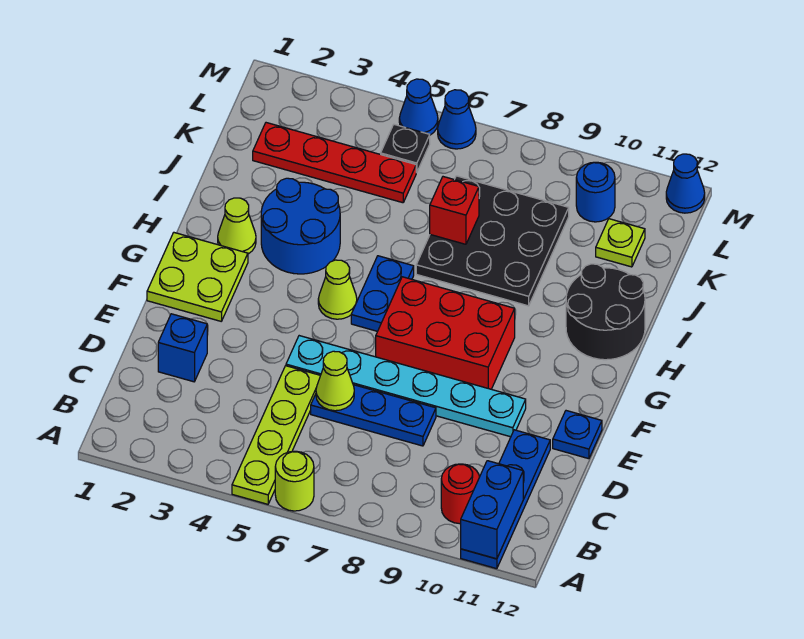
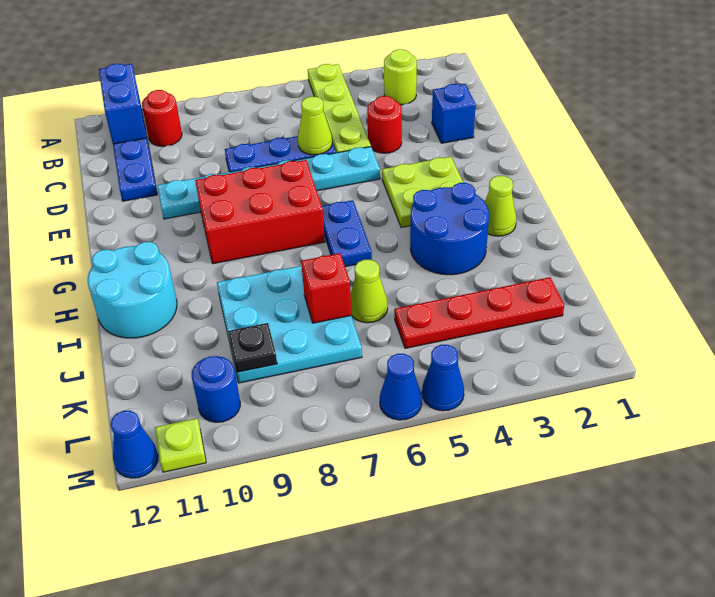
lime round brick A6 level 1 -> lime round brick B3 level 1
none -> red round brick D4 level 1
blue plate E12 level 1 -> none
lime plate F1:G2 level 1 -> lime plate F3:G4 level 1
lime cone G5 level 1 -> lime cone J6 level 1
black round brick H11:I12 level 1 -> cyan round brick H11:I12 level 1
black plate I7:K9 level 1 -> cyan plate I7:K9 level 1
lime plate K11 level 1 -> lime plate M11 level 1
black plate L5 level 1 -> black plate K9 level 2

